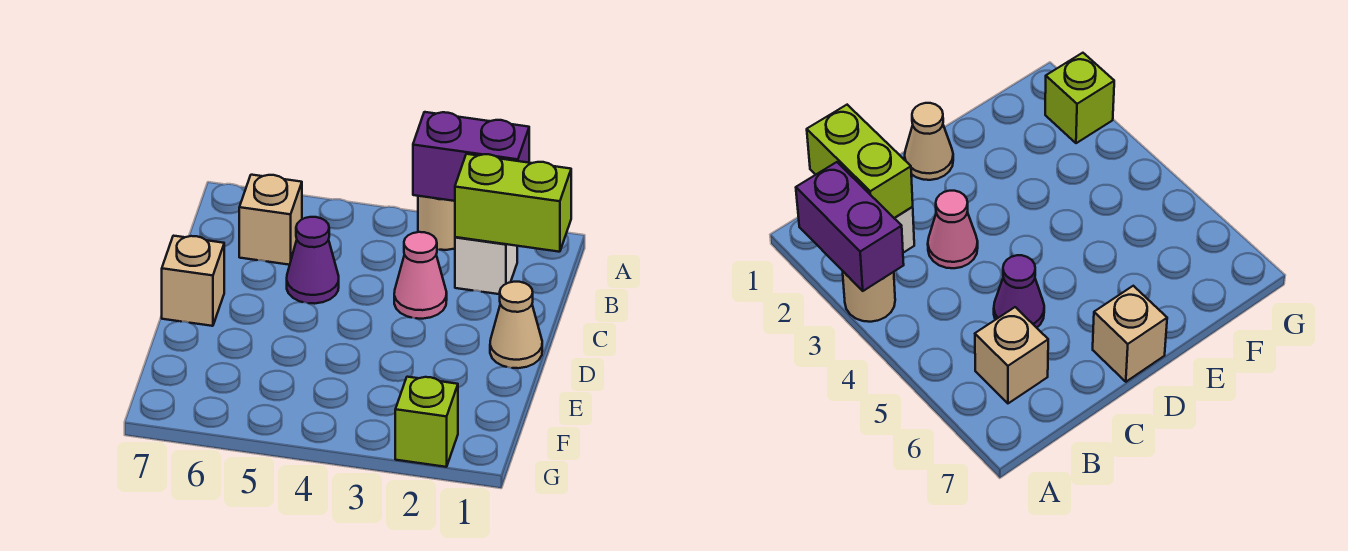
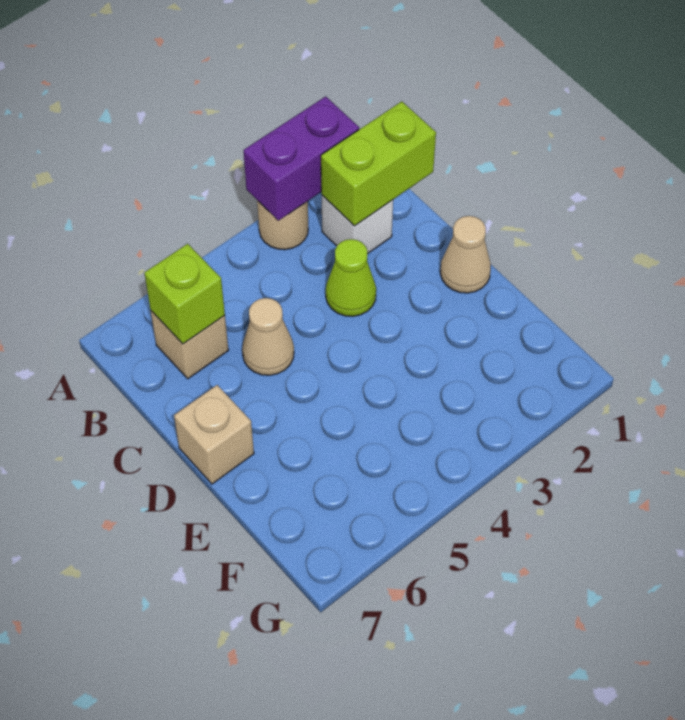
pink cone C3 level 1 -> lime cone C3 level 1
purple cone C5 level 1 -> tan cone C5 level 1
lime brick G2 level 1 -> lime brick B6 level 2

